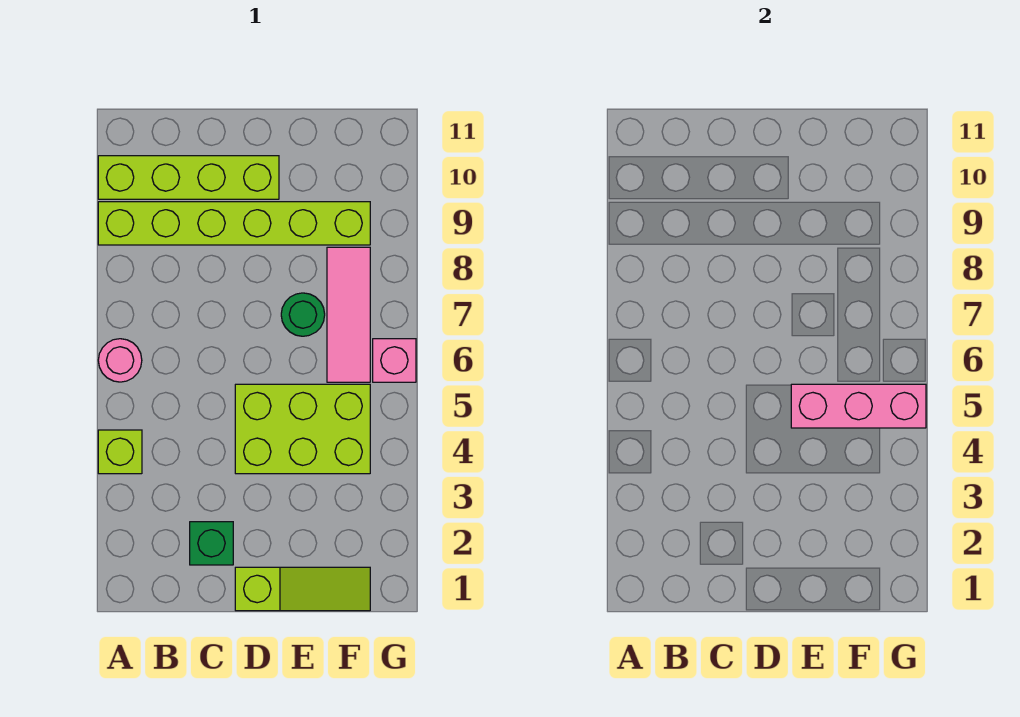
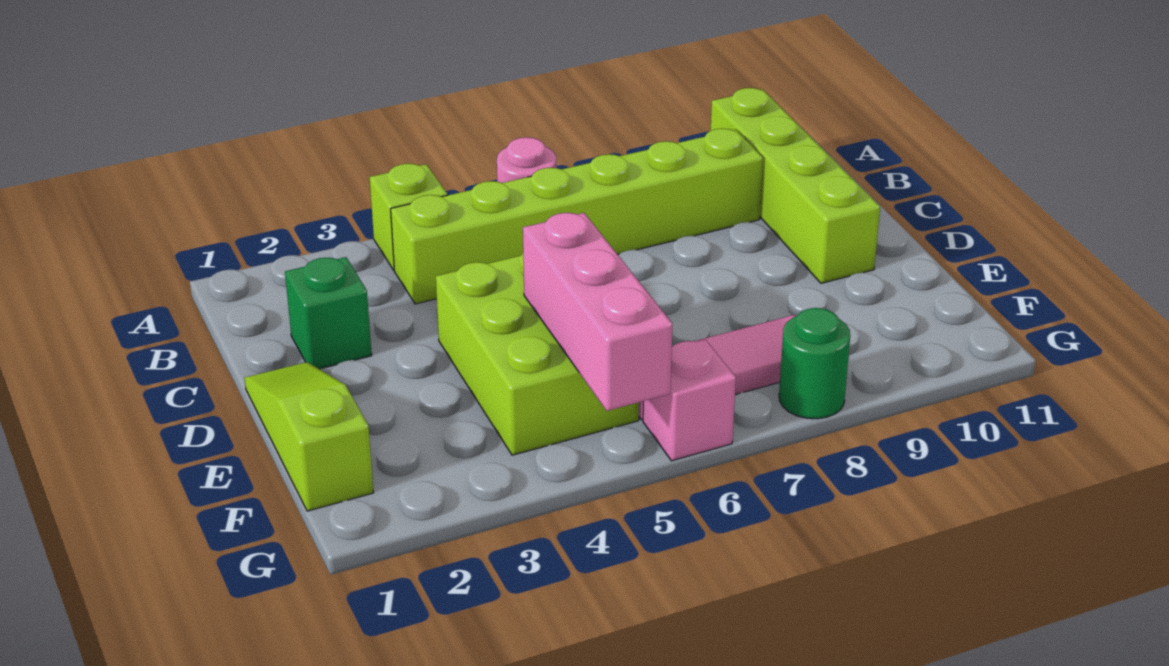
lime brick A9:F9 level 1 -> lime brick B4:B9 level 1
lime slope D1:F1 level 1 top D -> lime slope D1:F1 level 1 top F
green round brick E7 level 1 -> green round brick G8 level 1

